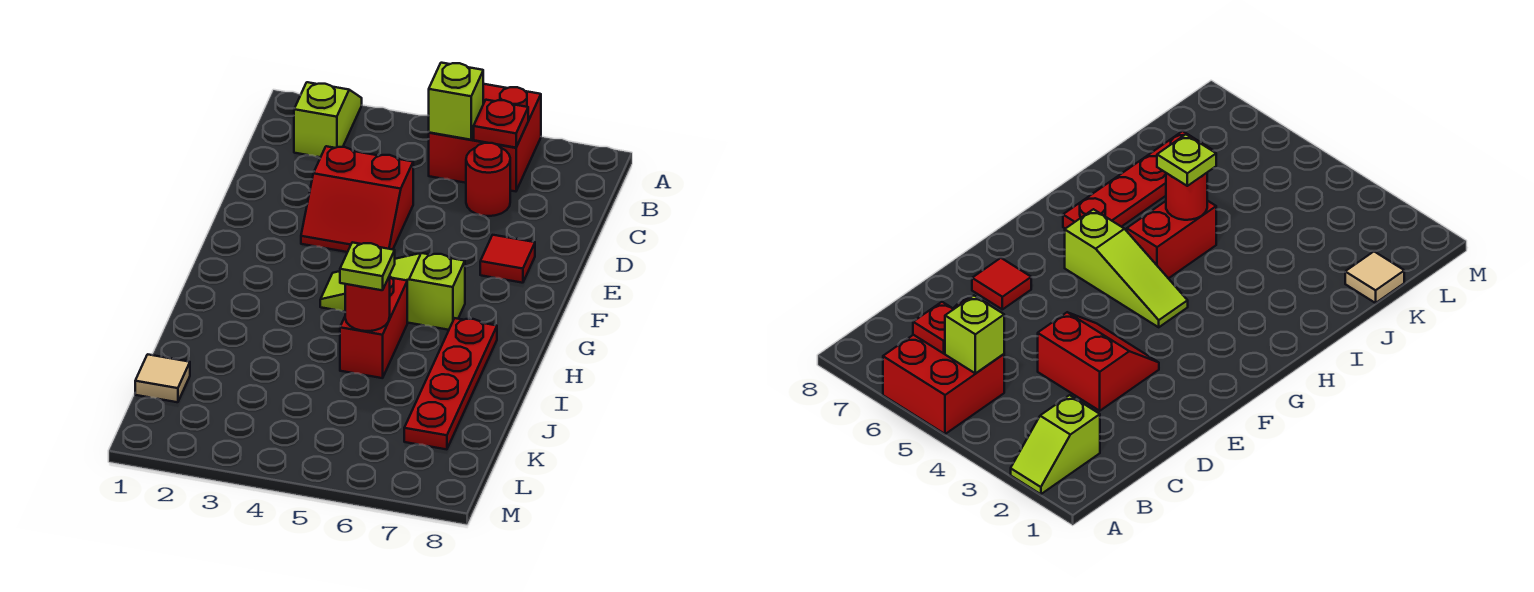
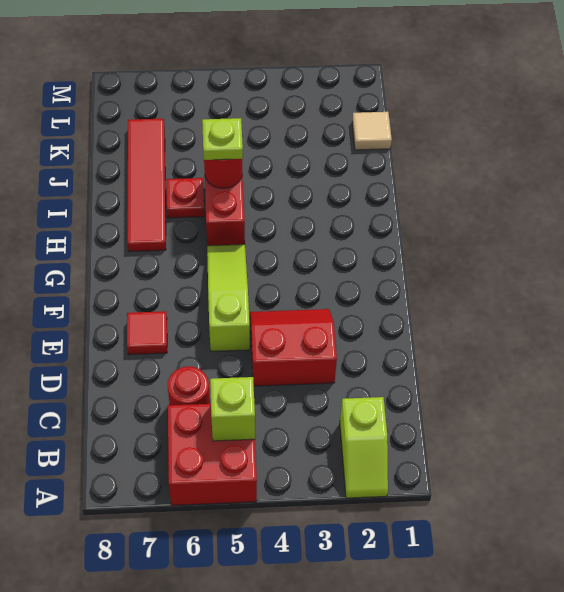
red plate B6 level 2 -> red plate I6 level 1
lime slope G4:G6 level 1 top 6 -> lime slope E5:G5 level 1 top E
red plate H7:K7 level 1 -> red tile H7:K7 level 1

